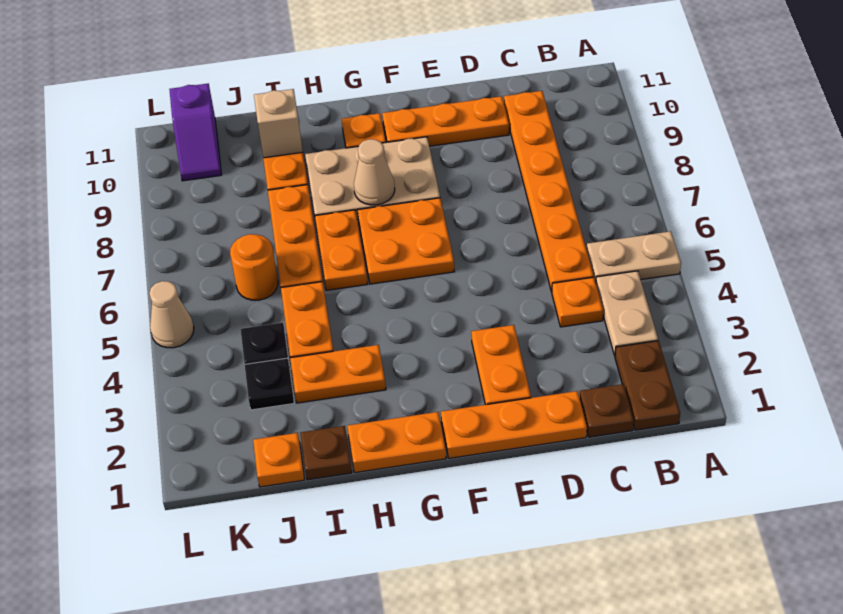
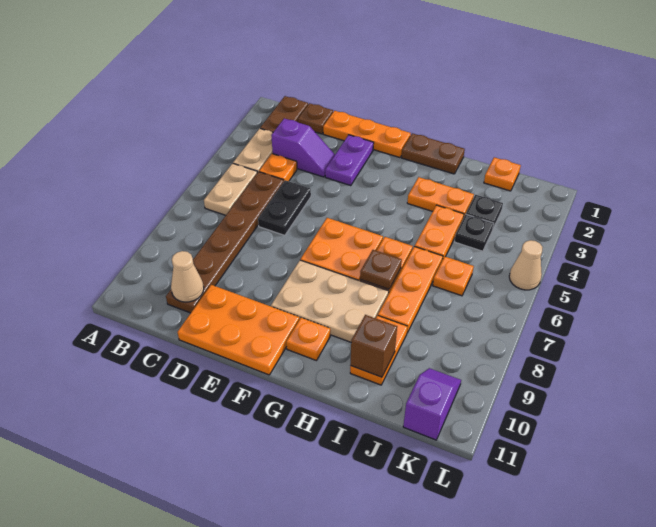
tan plate A5:B5 level 1 -> tan plate B5:B6 level 1
none -> purple slope C3:D3 level 1 top C
orange plate C5:C10 level 1 -> brown plate C5:C10 level 1
none -> black plate D5:D6 level 1
orange plate D10:F10 level 1 -> orange plate D10:F11 level 1
orange plate E2:E3 level 1 -> purple plate E2:E3 level 1
orange plate G1:H1 level 1 -> brown plate G1:H1 level 1
tan cone G8 level 2 -> tan cone C10 level 2
brown plate I1 level 1 -> brown plate H7 level 2
tan brick I10 level 2 -> brown brick I10 level 2
orange round brick J6 level 1 -> orange plate J6 level 1

